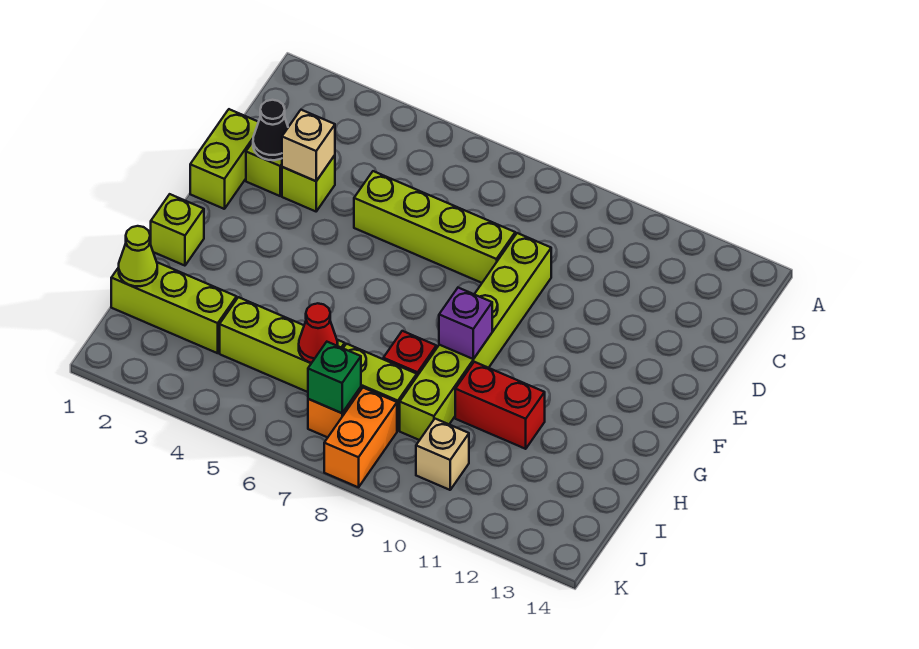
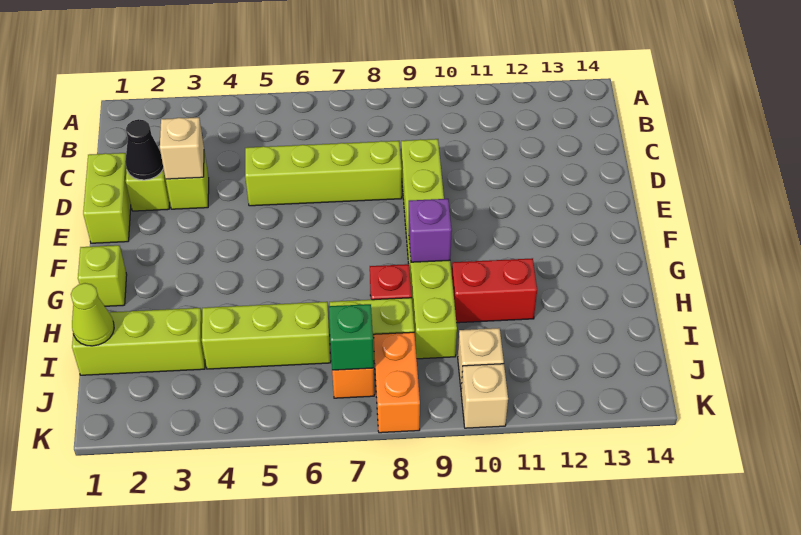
red cone I6 level 2 -> none
none -> tan brick K10 level 1

